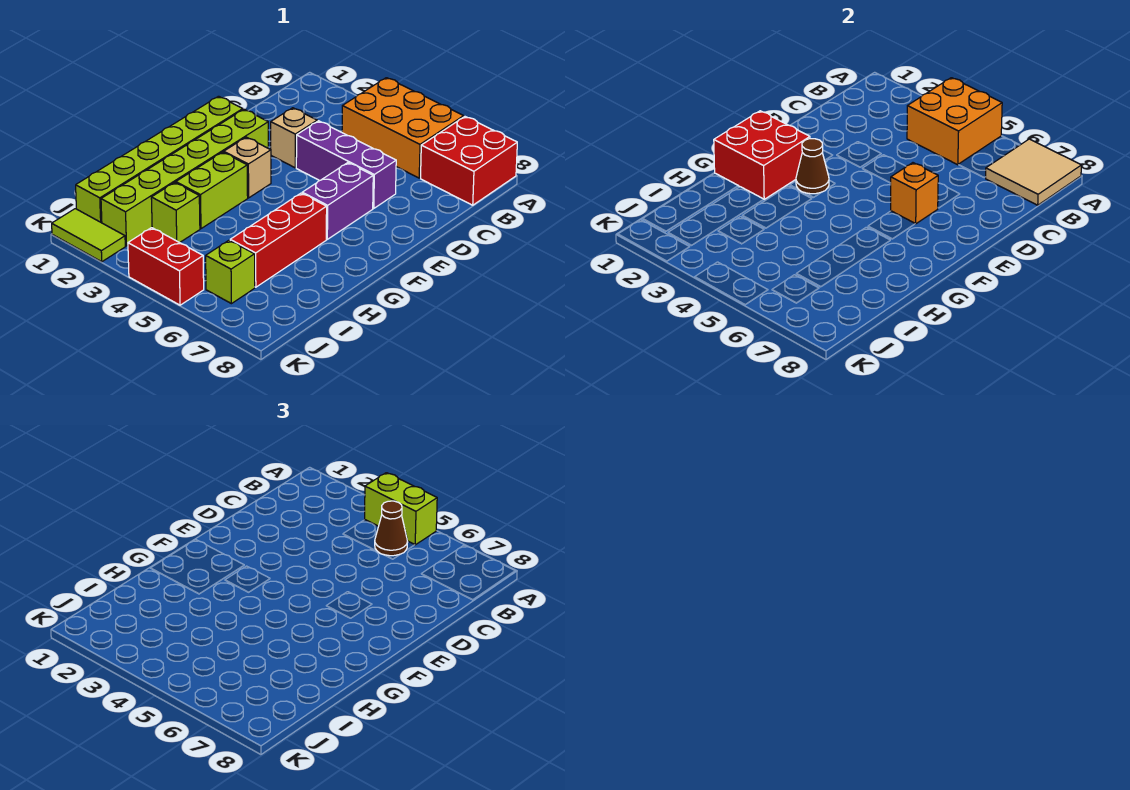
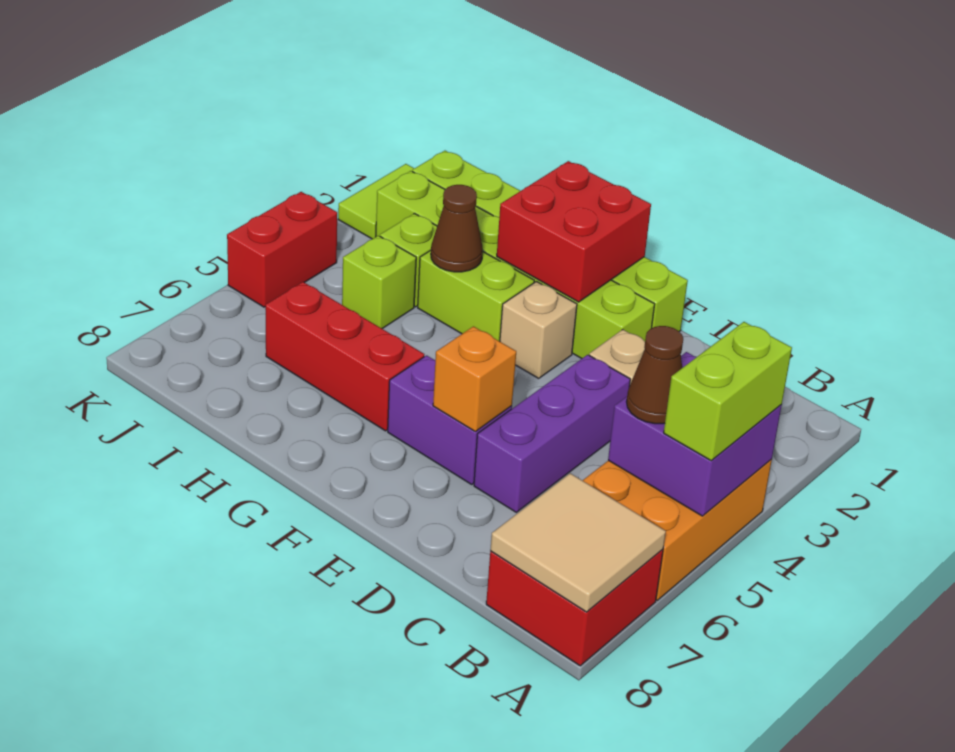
orange brick A4:B5 level 2 -> purple brick A4:B5 level 2
brown cone F3 level 2 -> brown cone H3 level 2
lime brick J6 level 1 -> lime brick I4 level 1

